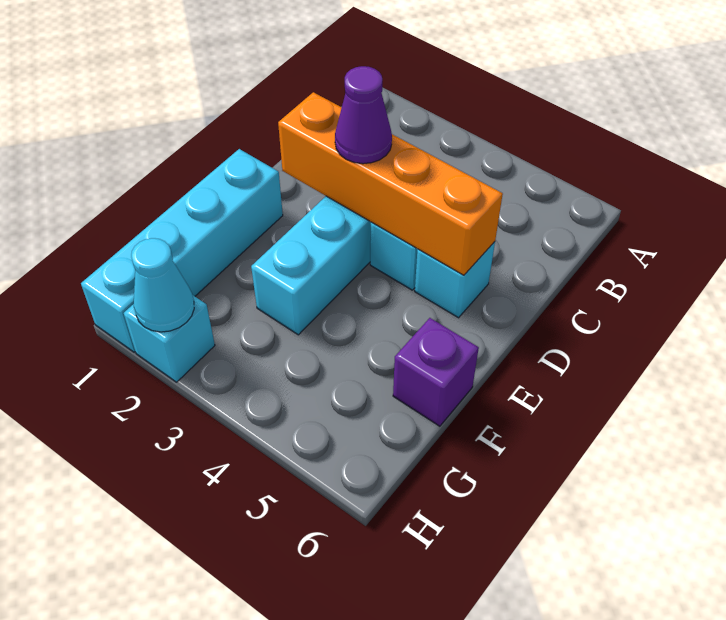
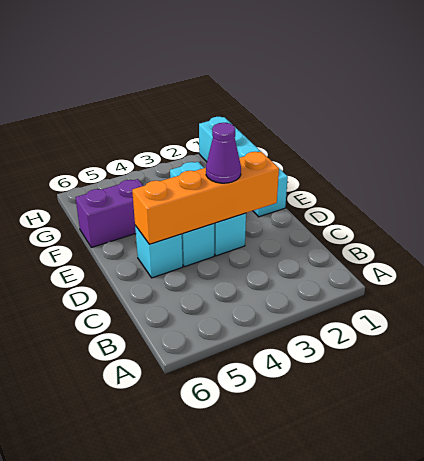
purple brick F6 level 1 -> purple brick F5:F6 level 1
cyan brick H2 level 1 -> none
cyan cone H2 level 2 -> none

